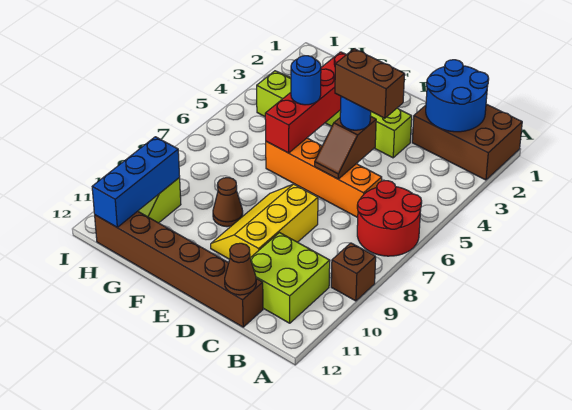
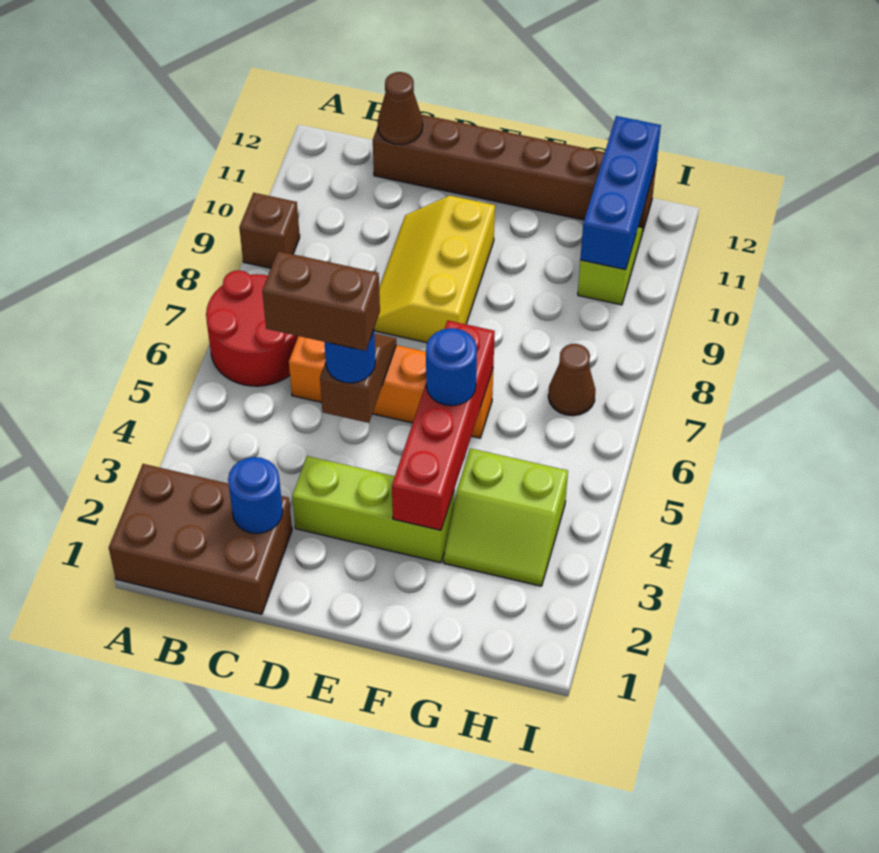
blue round brick B1:C2 level 2 -> blue round brick C2 level 2
lime brick B10:C11 level 1 -> none
yellow slope D8:E10 level 1 top D -> yellow slope D8:E10 level 1 top E
brown cone F9 level 1 -> brown cone H7 level 1

